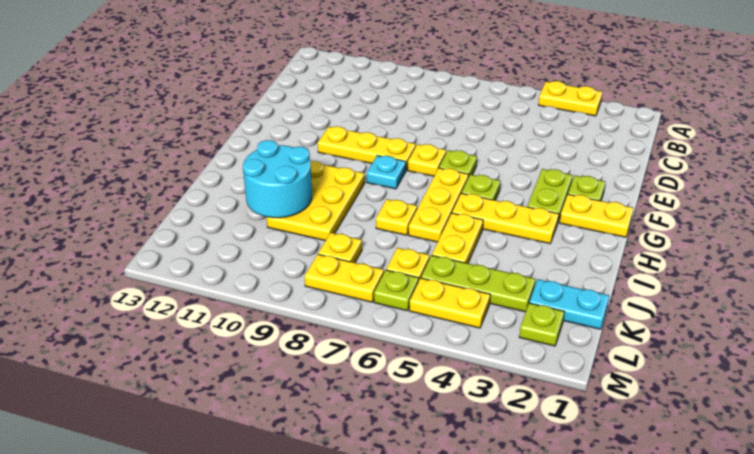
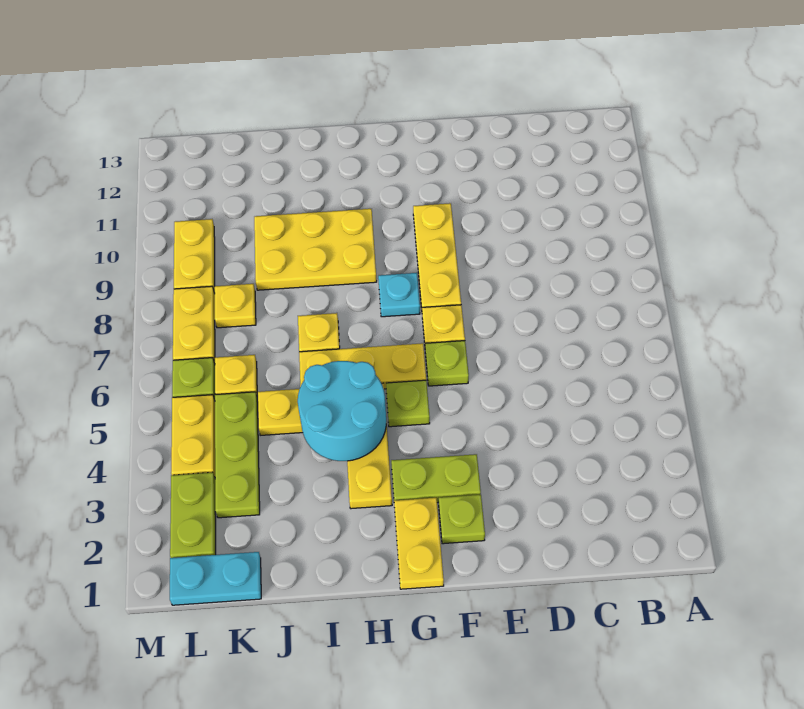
yellow plate A3:A4 level 1 -> yellow plate L9:L10 level 1
cyan round brick I10:J11 level 2 -> cyan round brick H4:I5 level 2
cyan plate K1:K2 level 1 -> cyan plate K1:L1 level 1
lime plate L2 level 1 -> lime plate L2:L3 level 1

